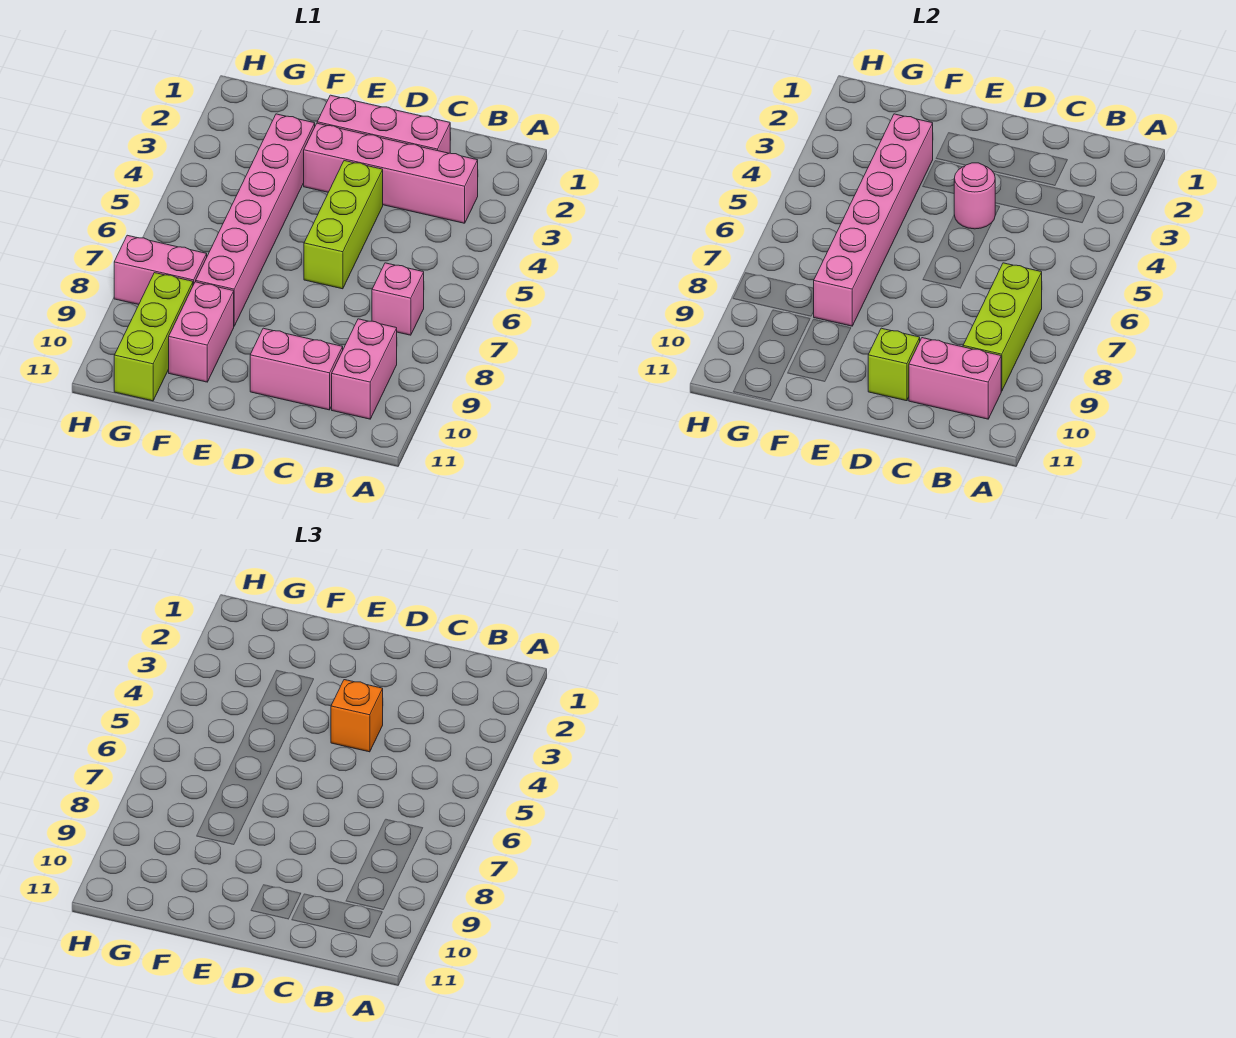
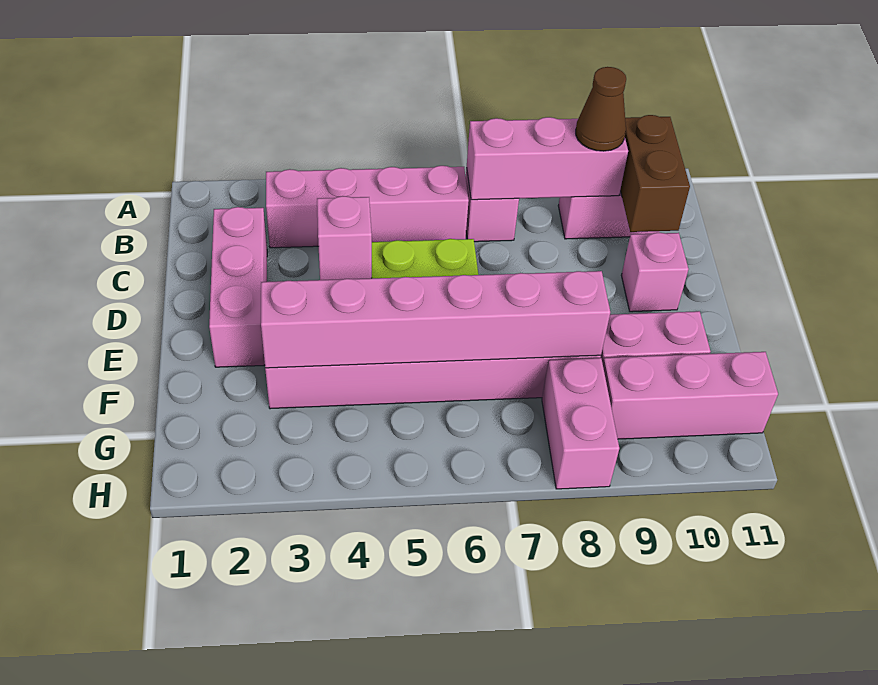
pink brick B3:E3 level 1 -> pink brick B3:B6 level 1
lime brick B7:B9 level 2 -> pink brick B7:B9 level 2
none -> brown cone B9 level 3
pink brick B10:C10 level 2 -> brown brick B10:C10 level 2
pink brick C10:D10 level 1 -> pink brick D10 level 1
pink round brick D4 level 2 -> pink brick D4 level 2
orange brick D4 level 3 -> none
lime brick D10 level 2 -> none
lime brick G9:G11 level 1 -> pink brick G9:G11 level 1

